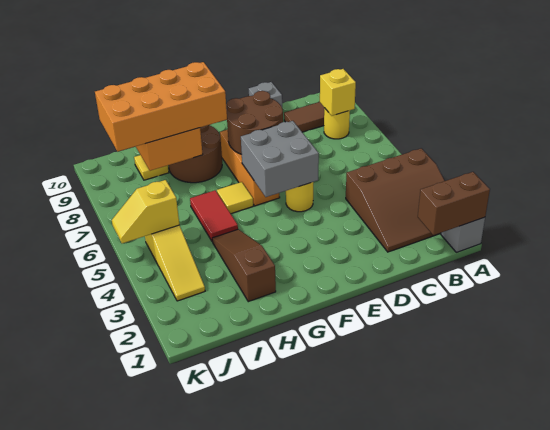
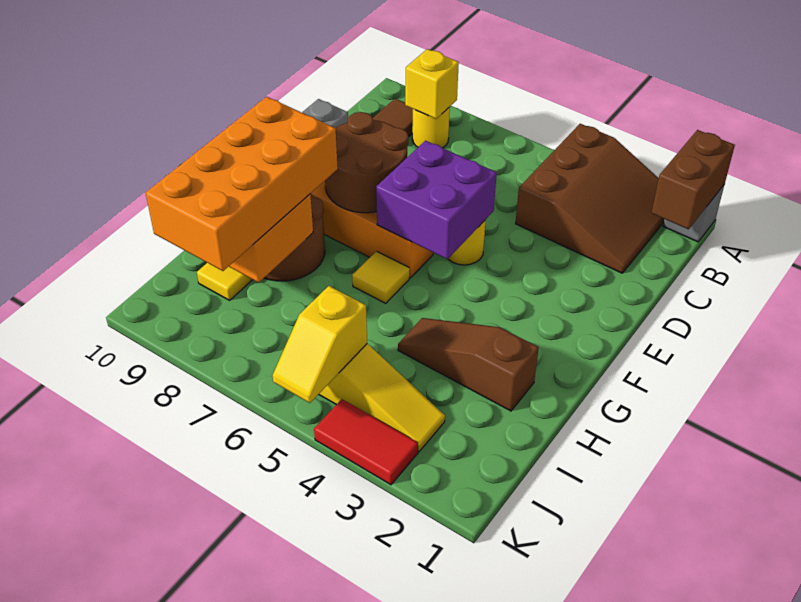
grey brick E5:F6 level 2 -> purple brick E5:F6 level 2
red tile H5:H6 level 1 -> red tile K3:K4 level 1

